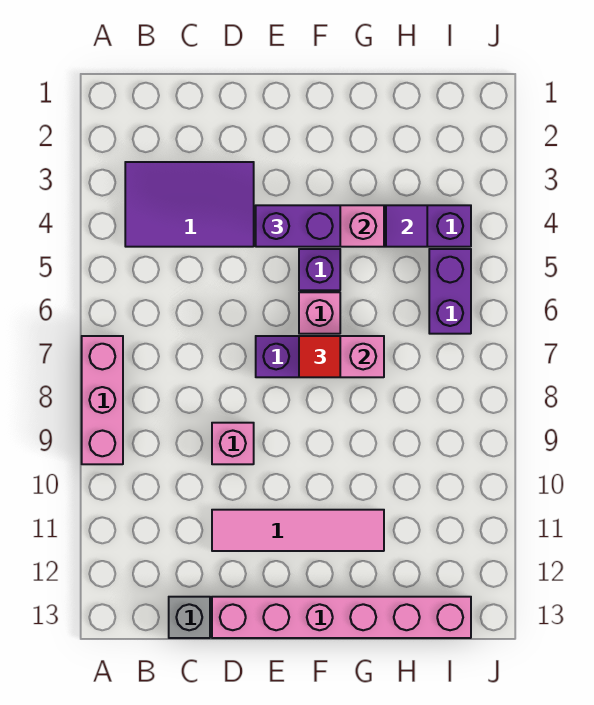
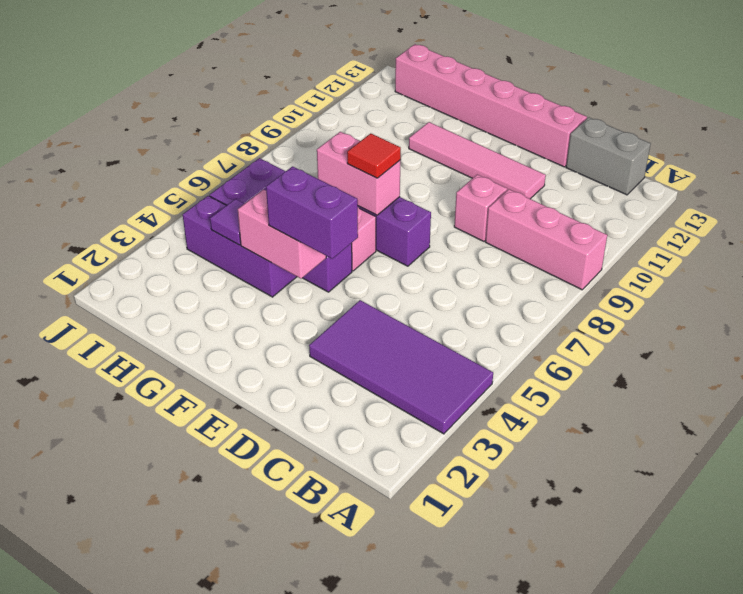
pink brick A7:A9 level 1 -> pink brick A9:C9 level 1
purple tile B3:D4 level 1 -> purple tile A3:D4 level 1
grey brick C13 level 1 -> grey brick B13:C13 level 1

